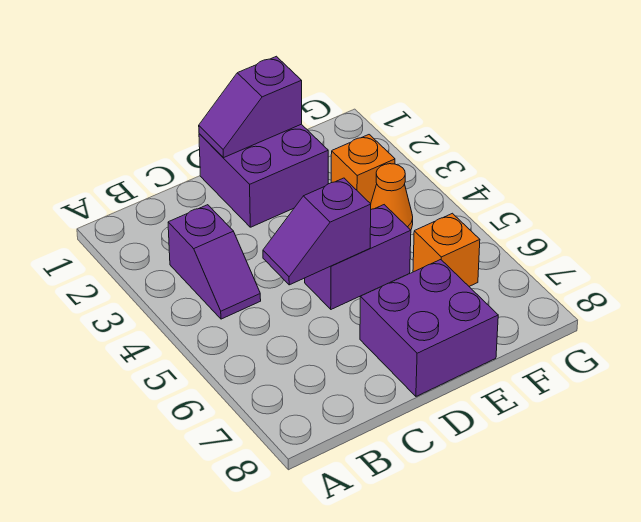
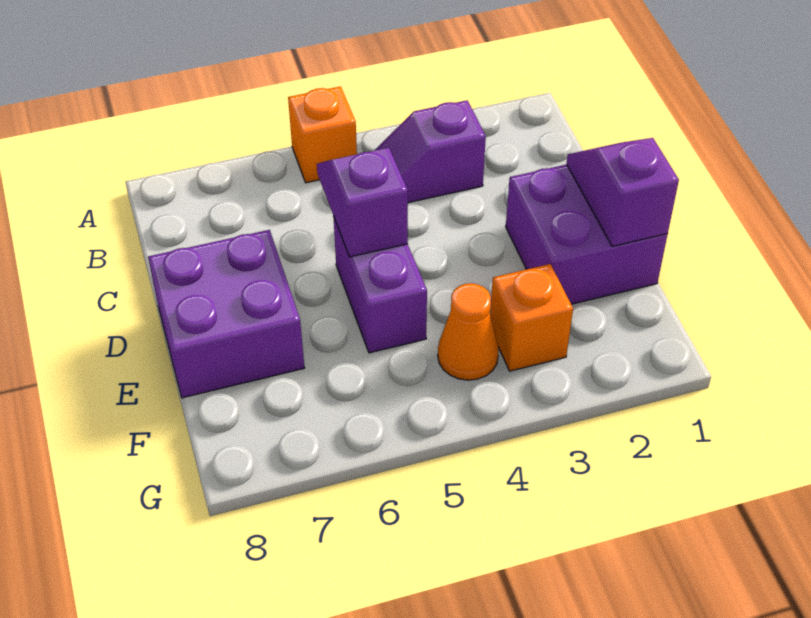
orange brick F6 level 1 -> orange brick A5 level 1

